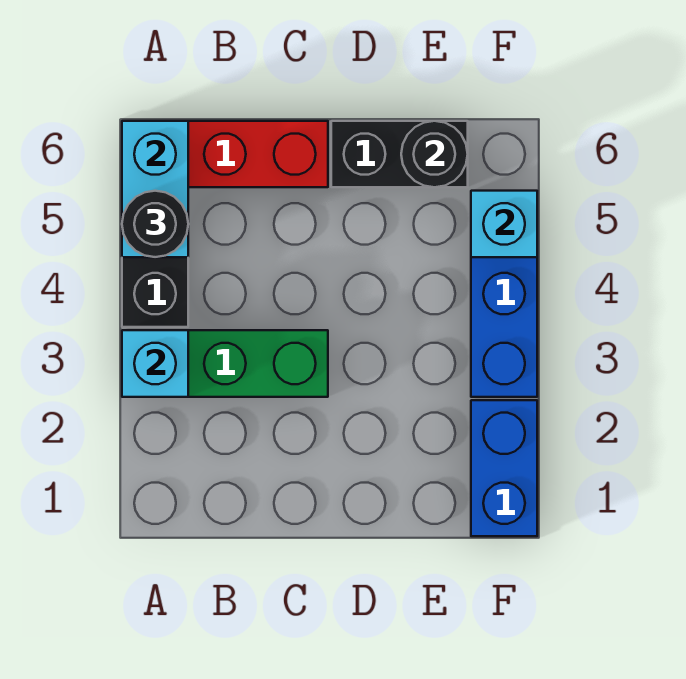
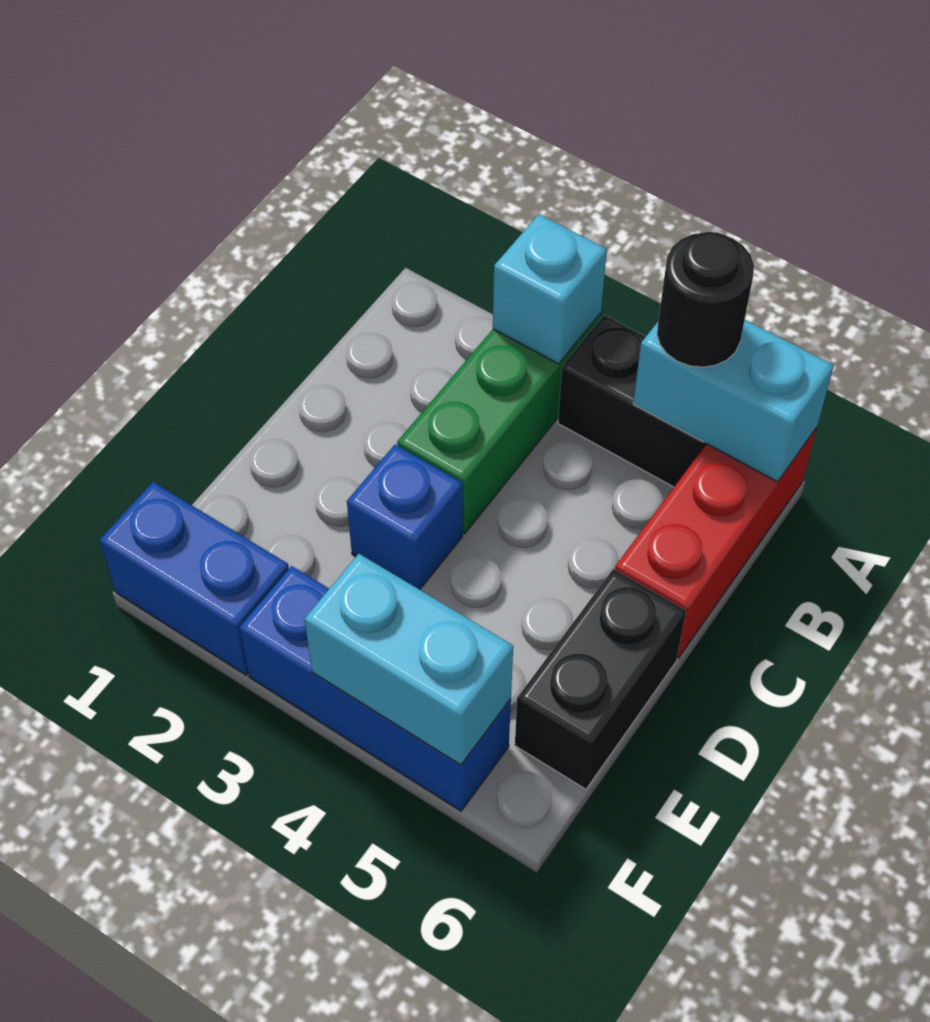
none -> blue brick D3 level 1
black round brick E6 level 2 -> none
cyan brick F5 level 2 -> cyan brick F4:F5 level 2

